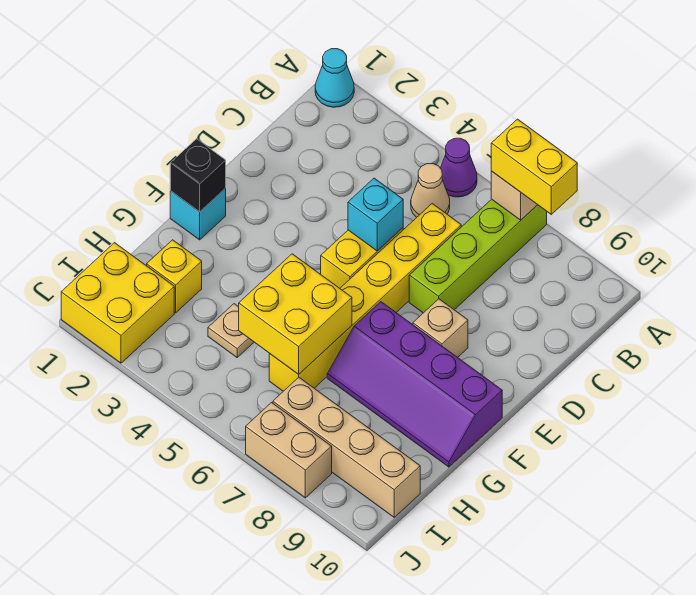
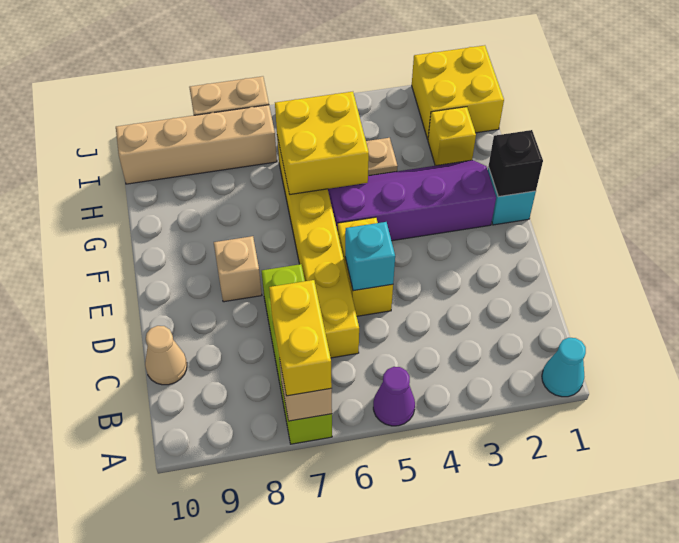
yellow brick A7:A8 level 3 -> yellow brick A7:B7 level 3
tan cone B5 level 1 -> tan cone C10 level 1
purple slope F7:G10 level 1 top F -> purple slope F2:G5 level 1 top F

